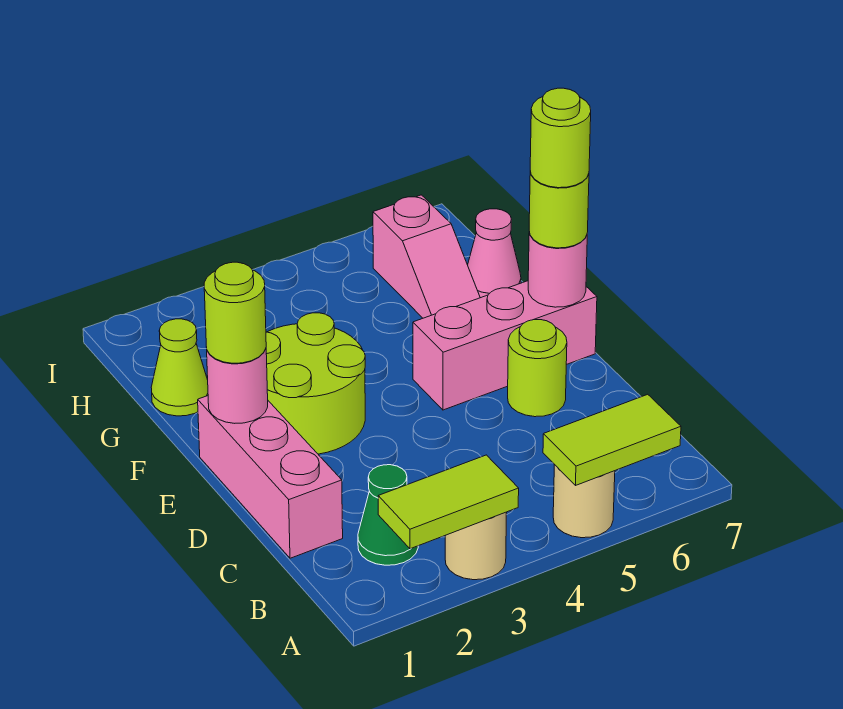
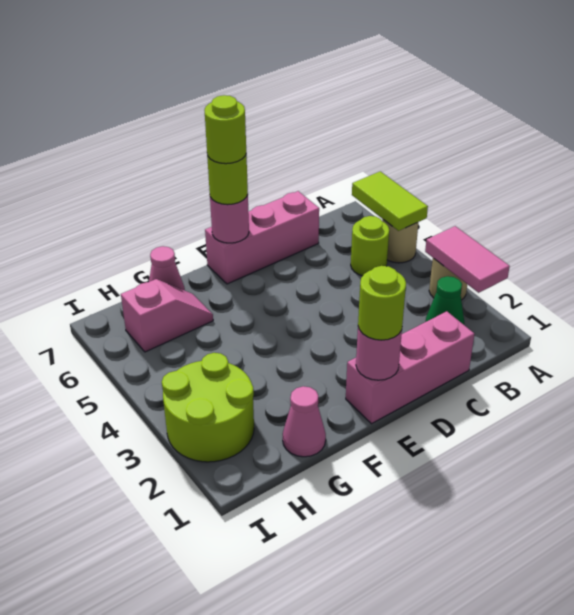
lime tile A2:A3 level 2 -> pink tile A2:A3 level 2
lime round brick D6 level 1 -> lime round brick B5 level 1
lime round brick E2:F3 level 1 -> lime round brick H2:I3 level 1
pink brick E5:E7 level 1 -> pink brick C7:E7 level 1
lime cone G1 level 1 -> pink cone G1 level 1

